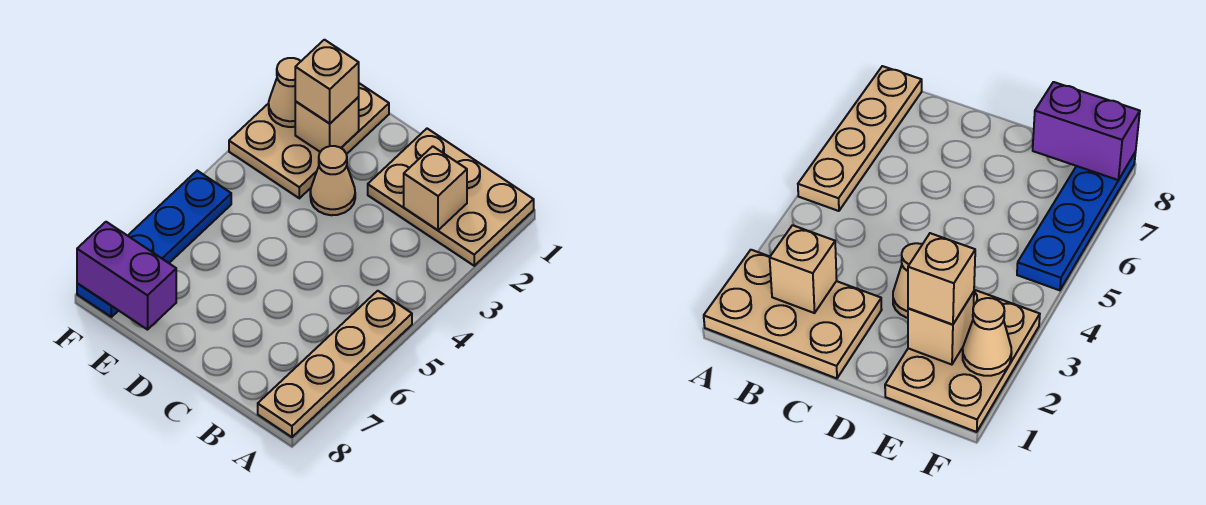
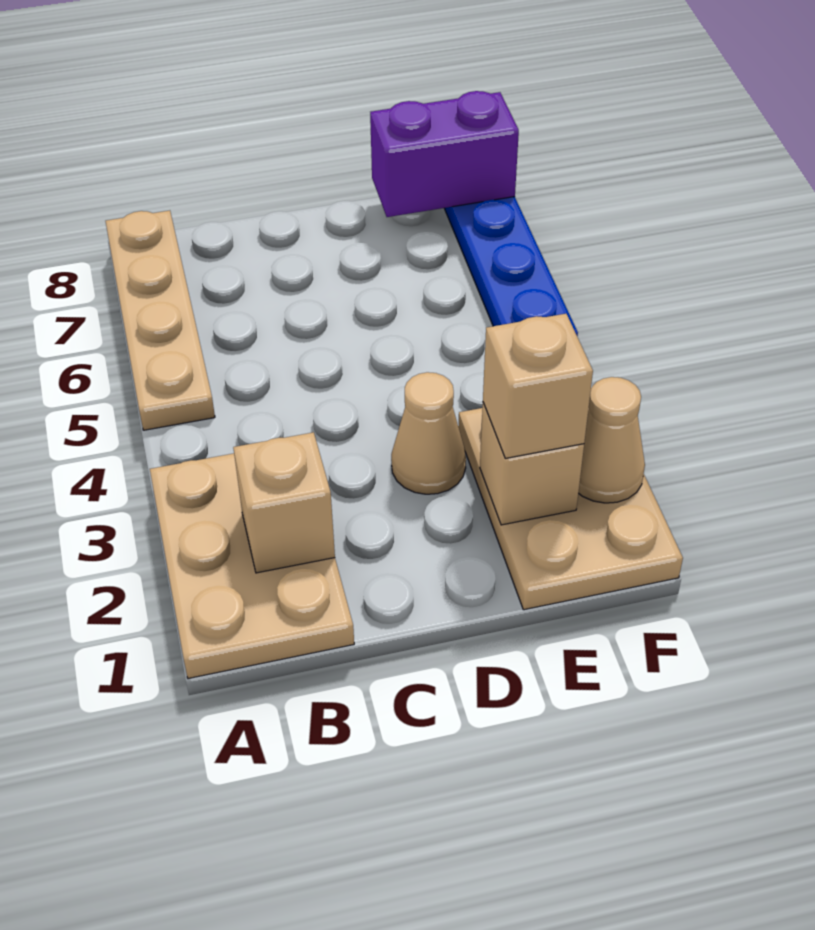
tan plate A1:C2 level 1 -> tan plate A1:B3 level 1

